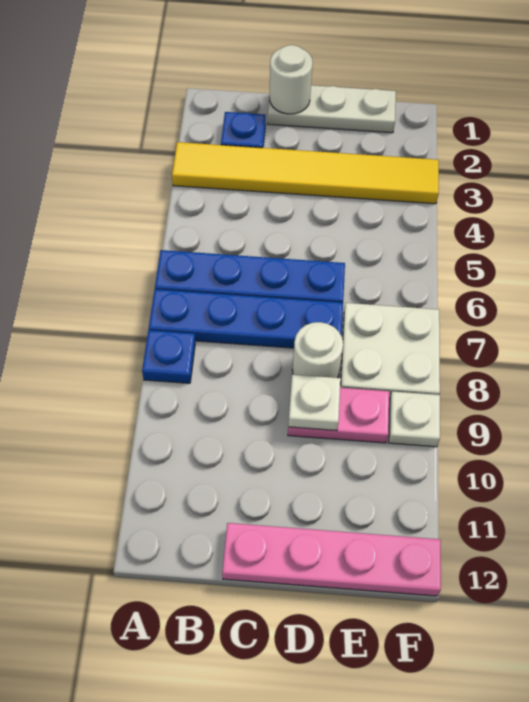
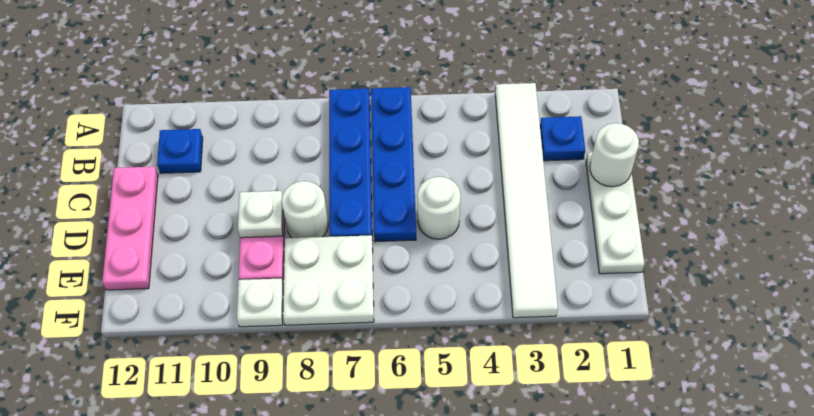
yellow tile A3:F3 level 1 -> white tile A3:F3 level 1
blue plate A8 level 1 -> blue plate B11 level 1
pink plate C12:F12 level 1 -> pink plate C12:E12 level 1
none -> white round brick D5 level 1

